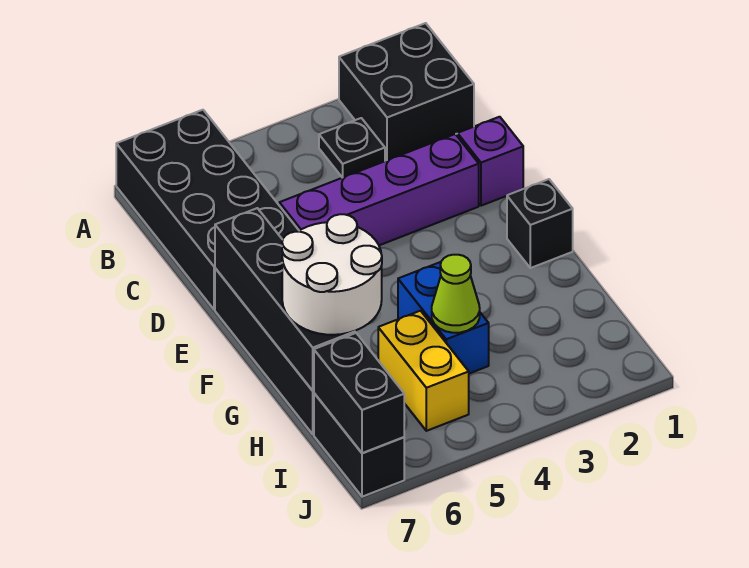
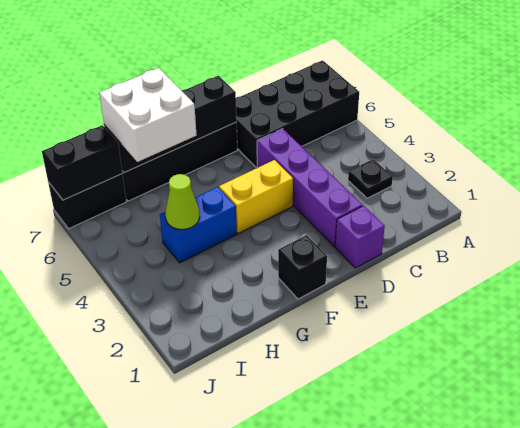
black brick A1:B2 level 1 -> none
white round brick G6:H7 level 3 -> white brick G6:H7 level 3
yellow brick H5:I5 level 1 -> yellow brick E4:F4 level 1

